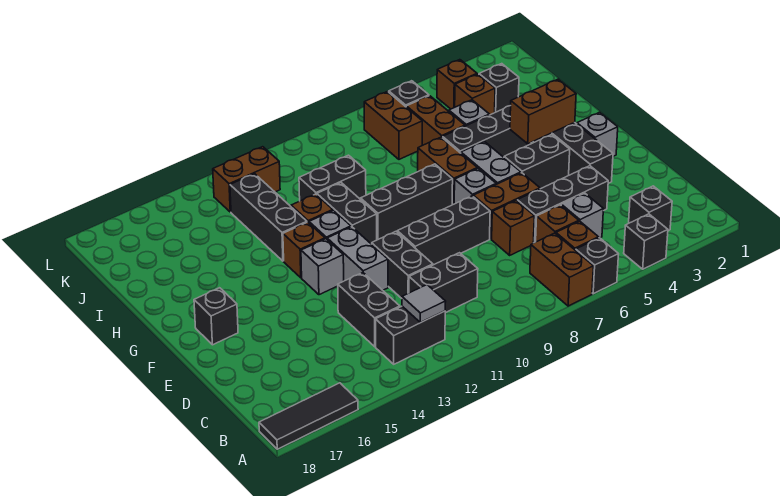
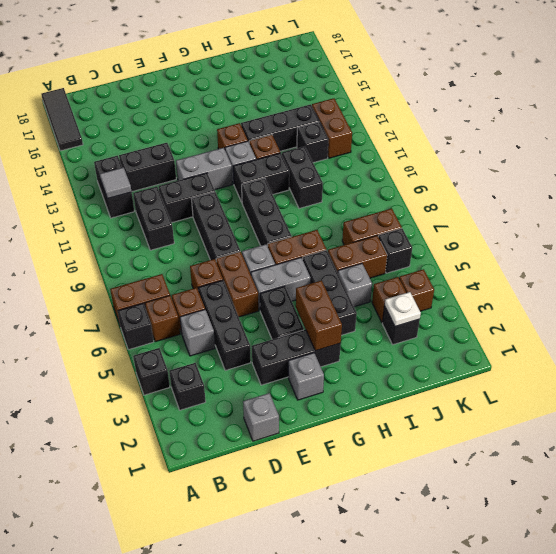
grey brick F13 level 1 -> grey brick D1 level 1
black brick F17 level 1 -> black brick J12 level 1
none -> white plate J3 level 2

